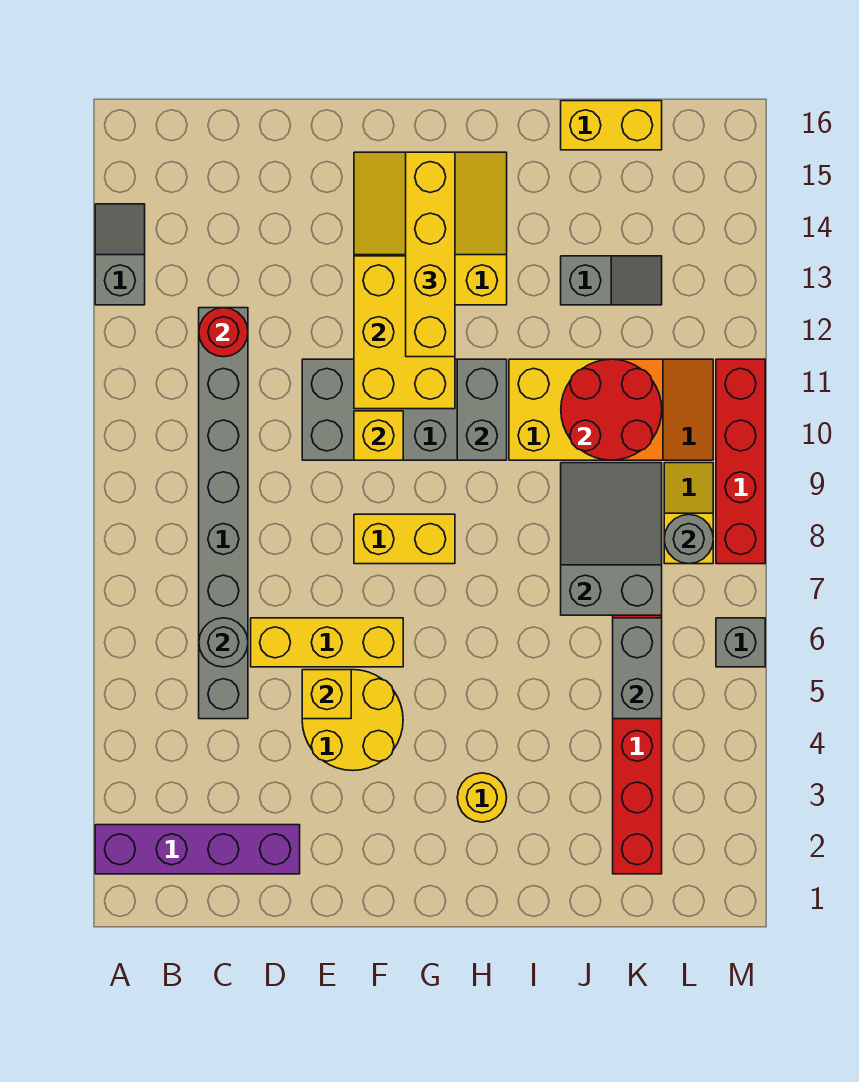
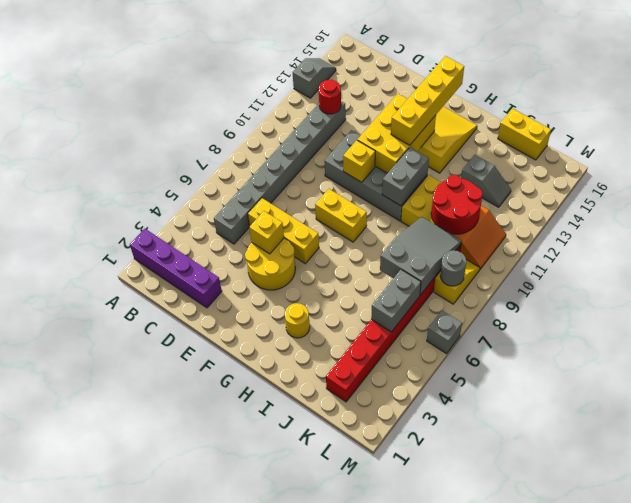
grey round brick C6 level 2 -> none
red brick M8:M11 level 1 -> none

